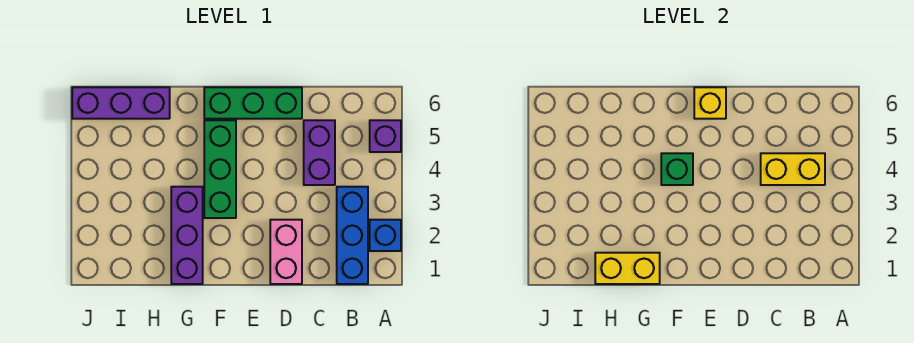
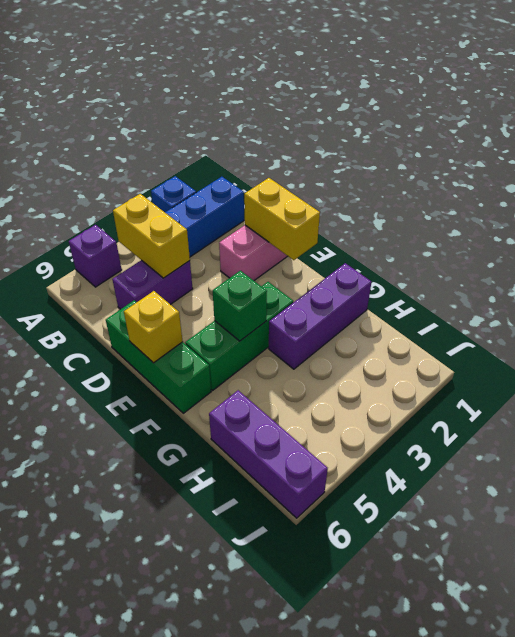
yellow brick G1:H1 level 2 -> yellow brick D1:E1 level 2

